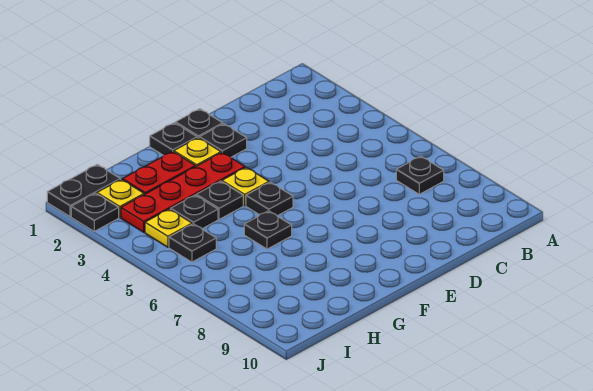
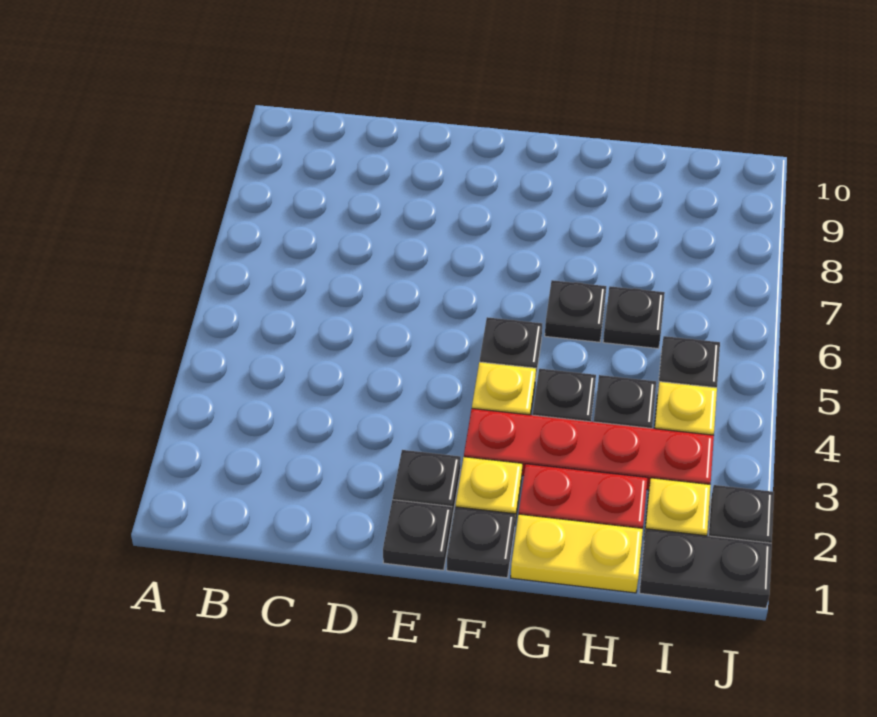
black plate B7 level 1 -> black plate H6 level 1
none -> yellow plate G1:H1 level 1

